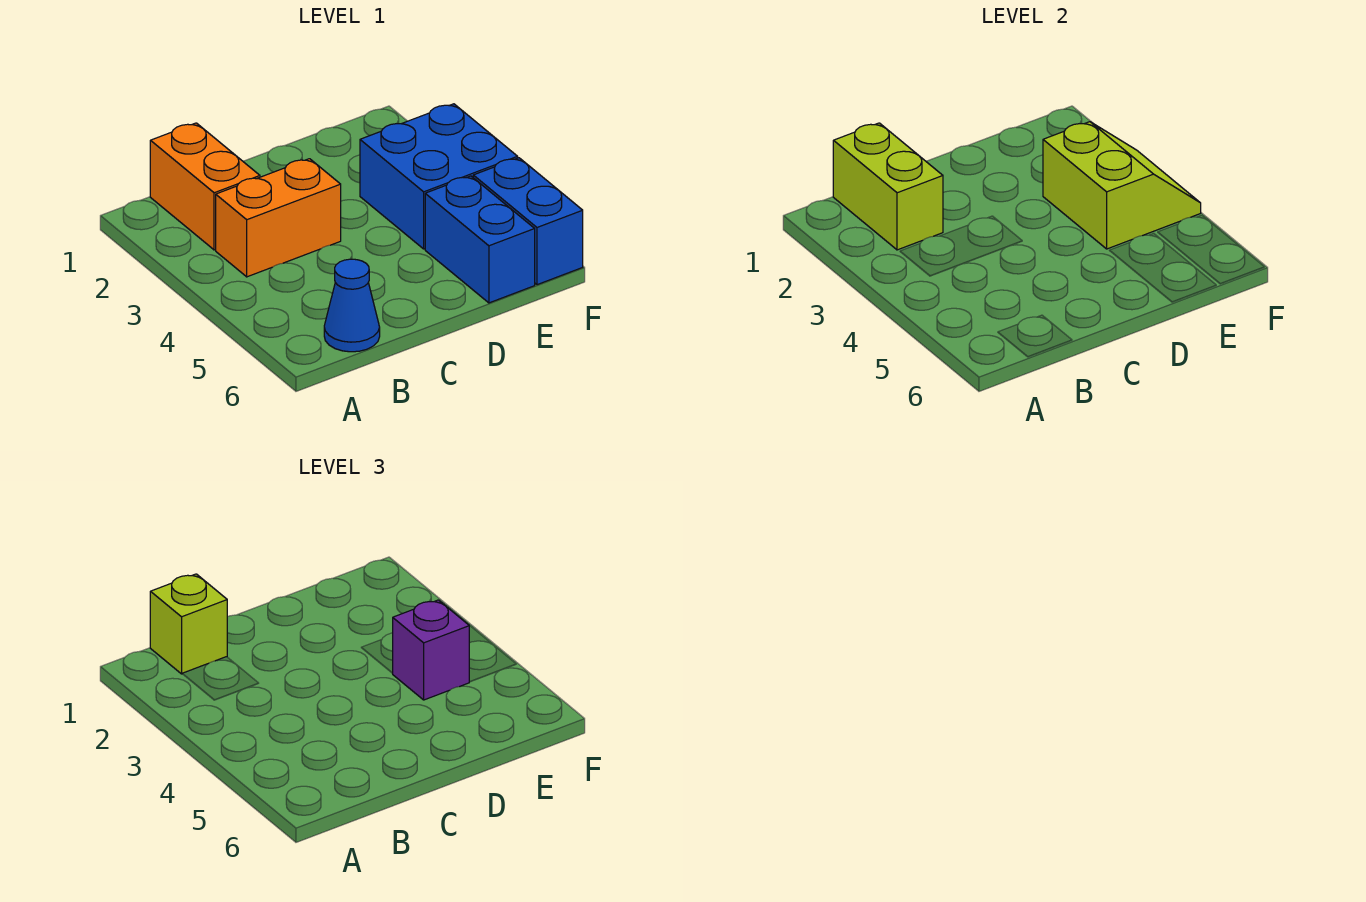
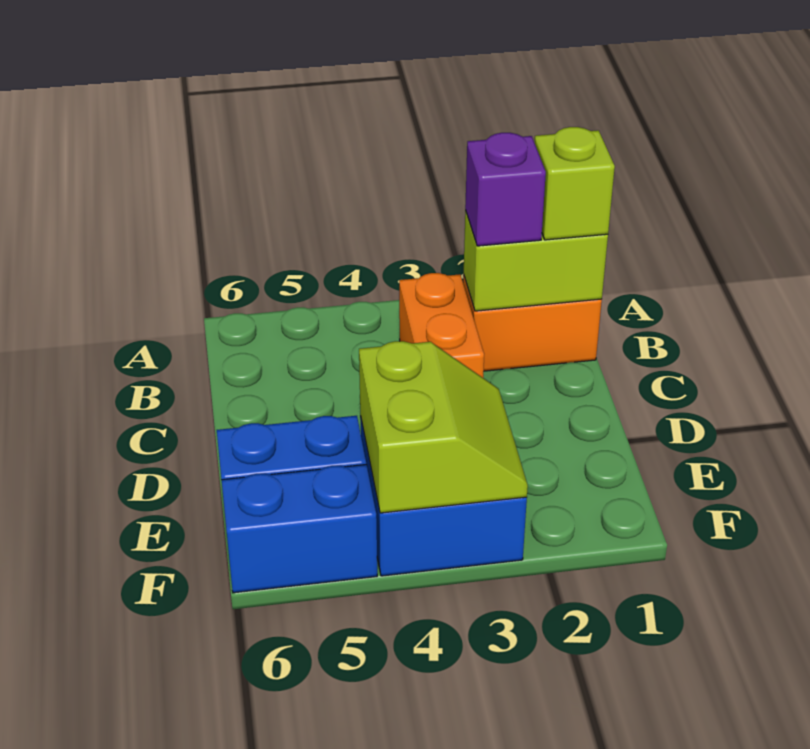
blue cone B6 level 1 -> none
lime slope E3:F4 level 2 top E -> lime slope E3:F4 level 2 top 4
purple brick E4 level 3 -> purple brick B2 level 3

